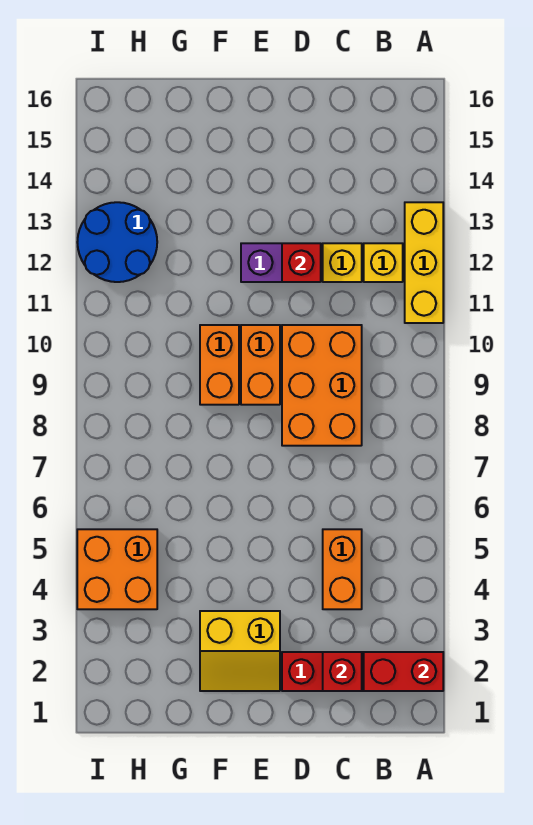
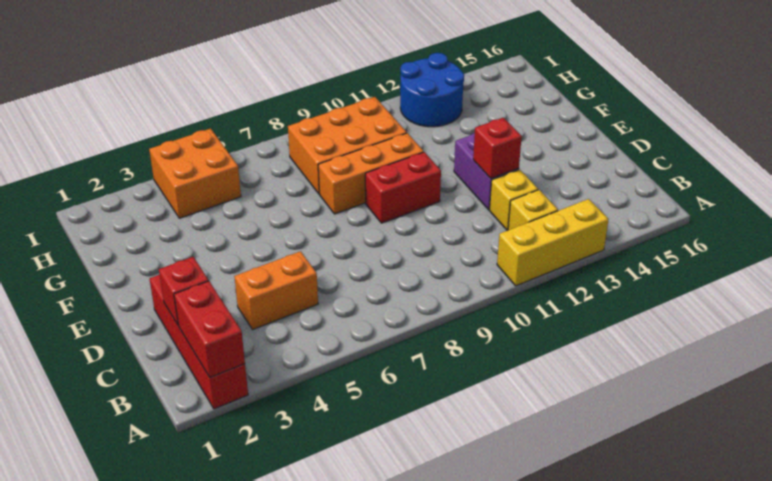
orange brick C8:D10 level 1 -> orange brick G8:H10 level 1
yellow slope E2:F3 level 1 top 3 -> none
orange brick E9:E10 level 1 -> red brick E9:E10 level 1
orange brick F9:F10 level 1 -> orange brick F8:F10 level 1

